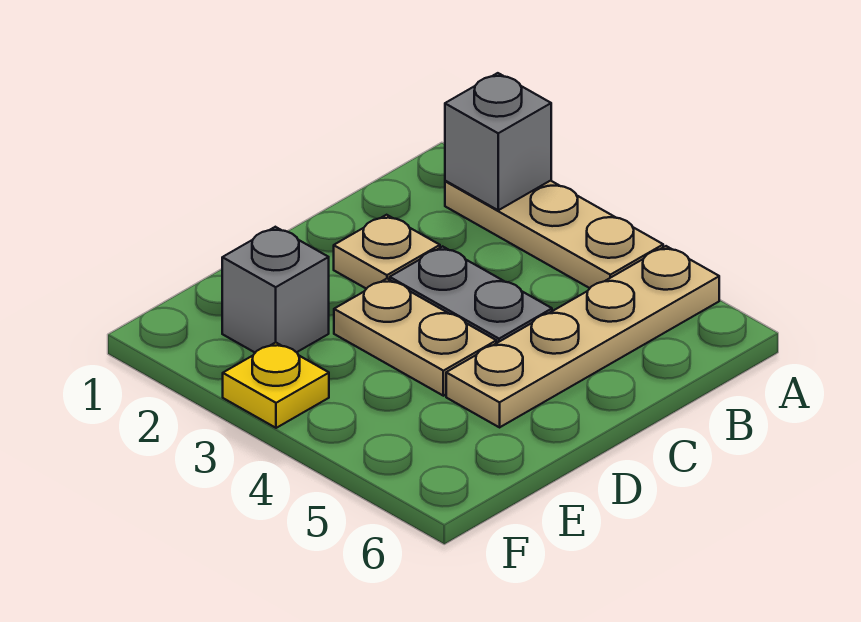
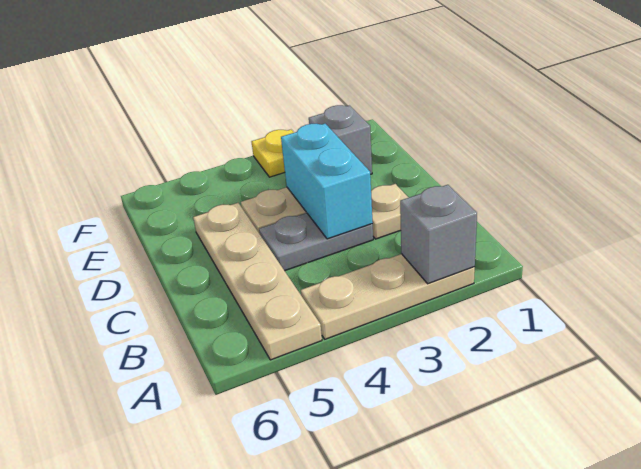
none -> cyan brick C3:D3 level 2

